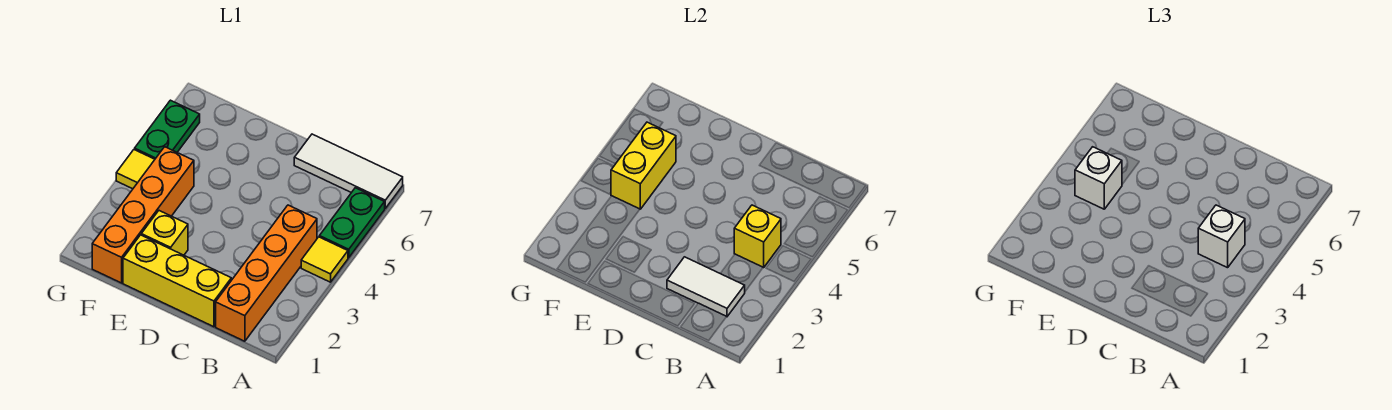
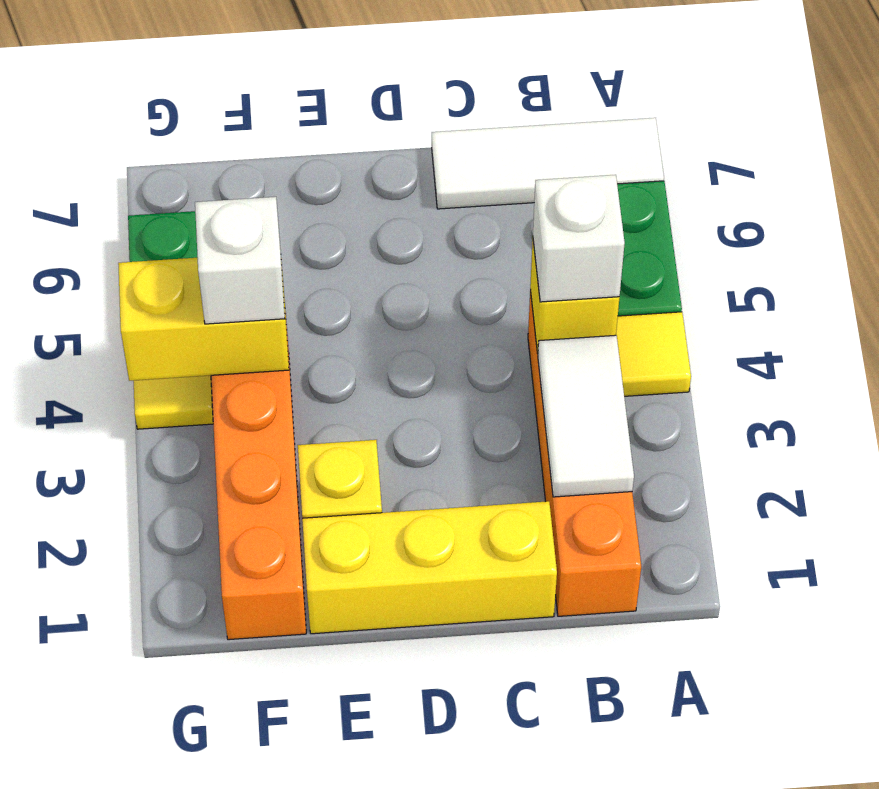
white tile B2:C2 level 2 -> white tile B2:B3 level 2
yellow brick F4:F5 level 2 -> yellow brick F4:G4 level 2

